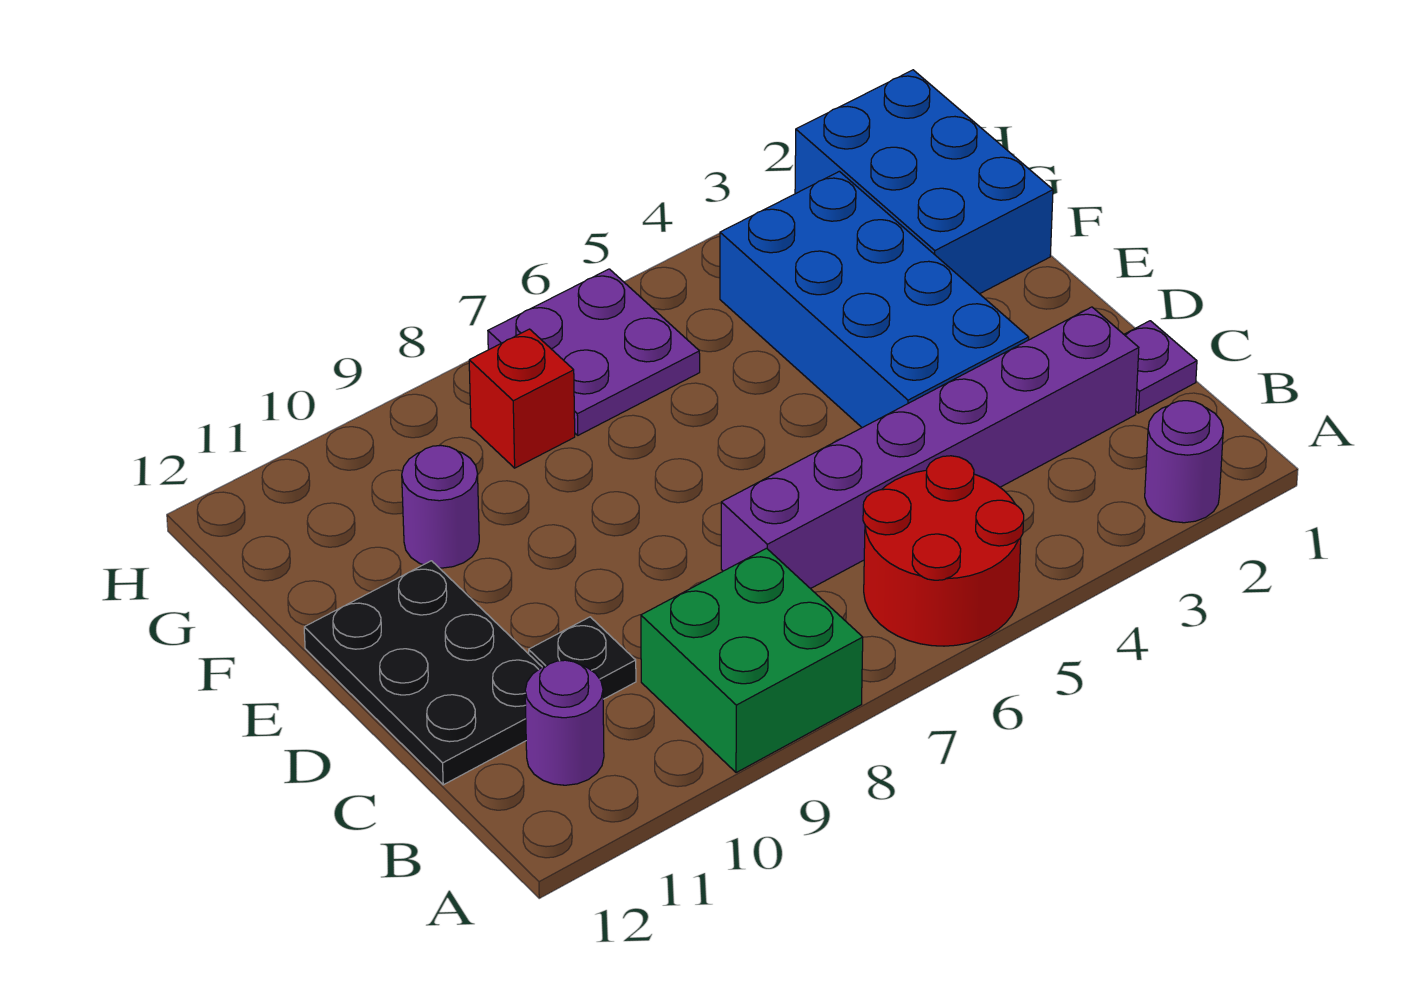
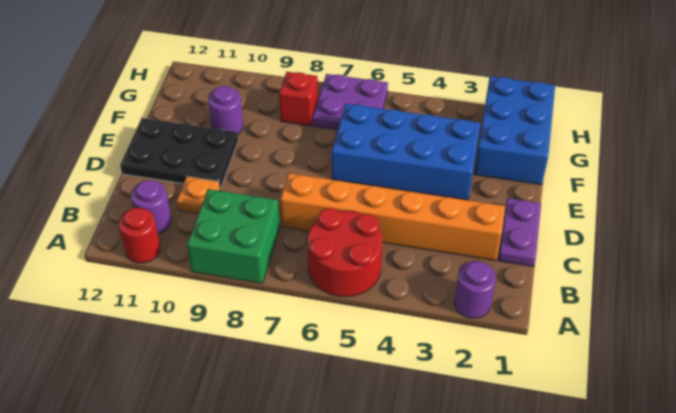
none -> red round brick A11 level 1
purple plate C1 level 1 -> purple plate C1:D1 level 1
purple brick C2:C7 level 1 -> orange brick C2:C7 level 1
black plate C10 level 1 -> orange plate C10 level 1
black plate C11:E12 level 1 -> black plate D10:E12 level 1
blue brick D3:G4 level 1 -> blue brick E3:F6 level 1

